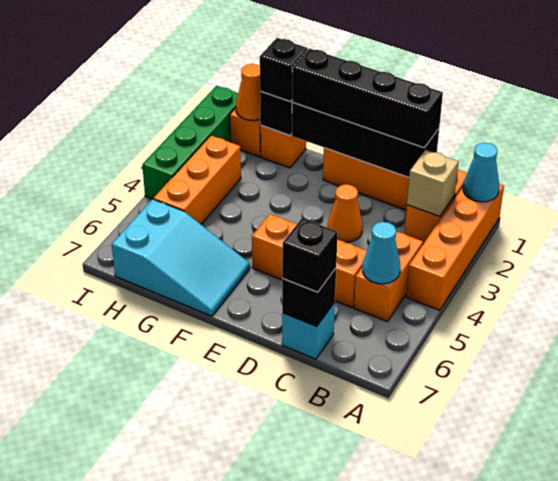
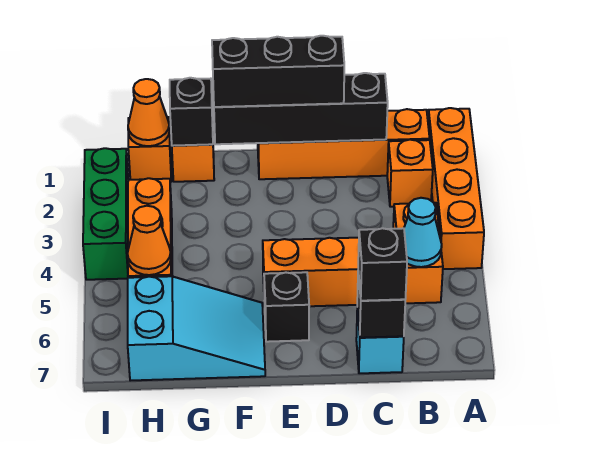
cyan cone A1 level 2 -> none
tan brick B2 level 2 -> none
black brick C1:F1 level 3 -> black brick D1:F1 level 3
orange cone D3 level 1 -> orange cone H5 level 2
black brick G1 level 3 -> black brick E6 level 1
green brick I1:I4 level 1 -> green brick I2:I4 level 1

